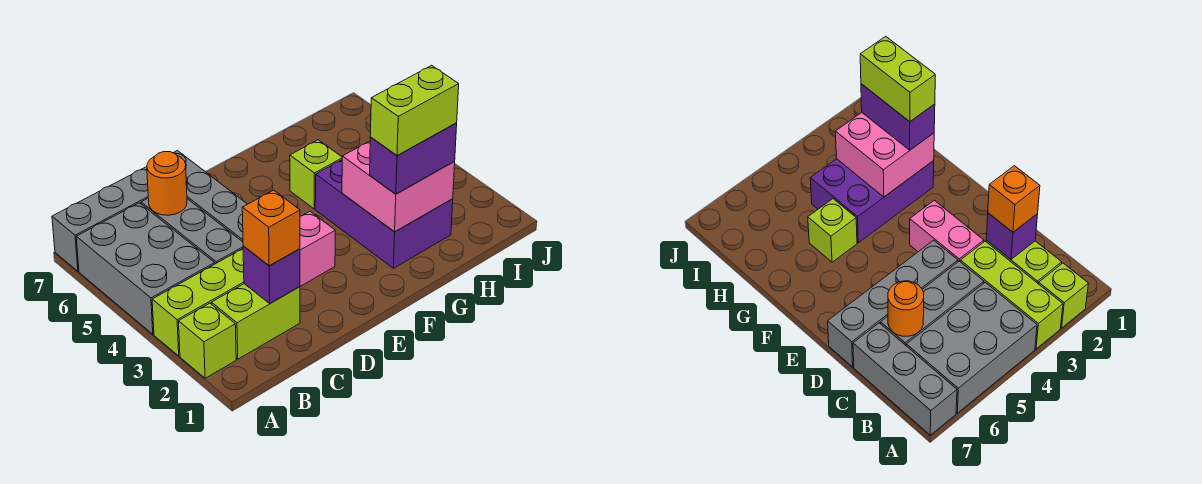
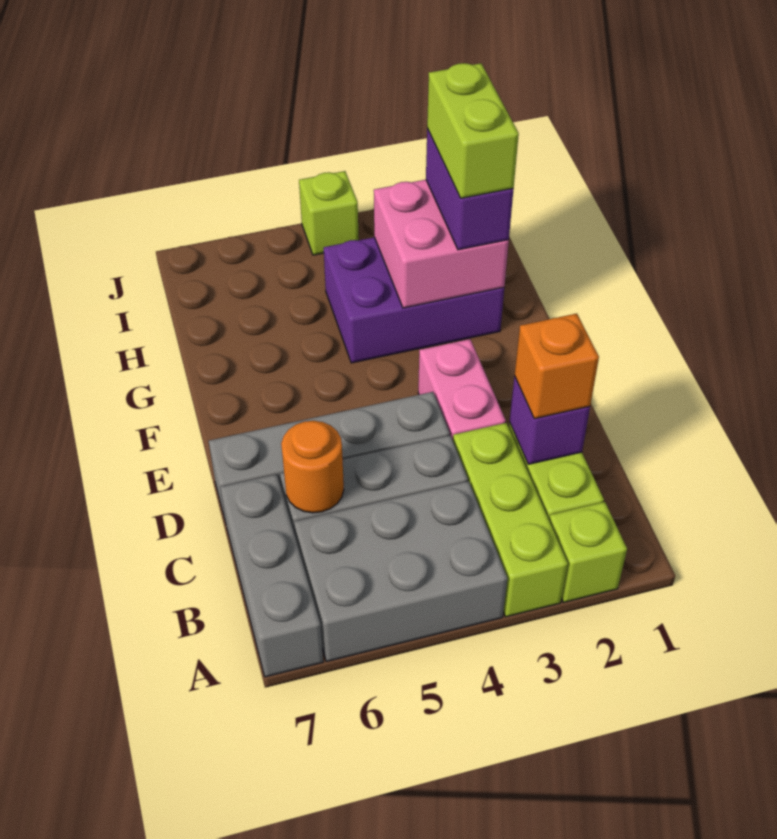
lime brick G5 level 1 -> lime brick J4 level 1

